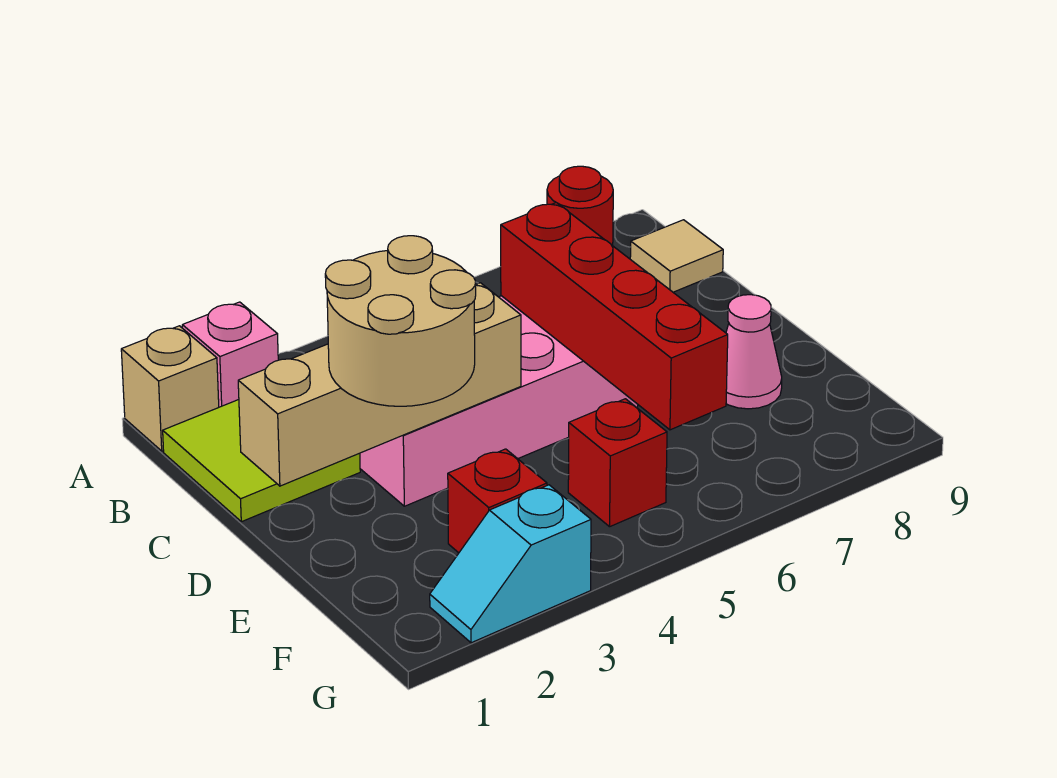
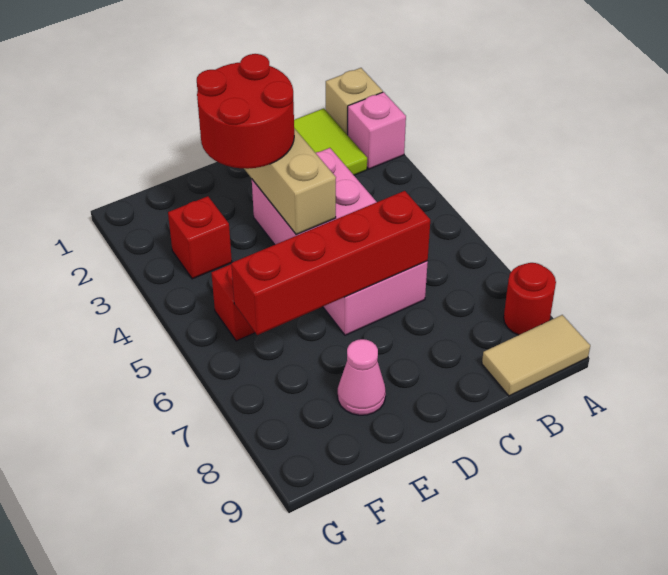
tan tile B9 level 1 -> tan tile A9:B9 level 1
tan round brick D2:E3 level 3 -> red round brick D2:E3 level 3
cyan slope G2:G3 level 1 top 3 -> none

